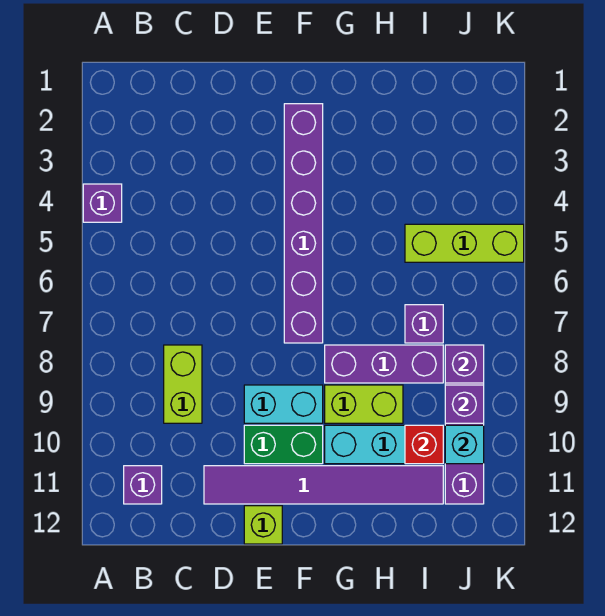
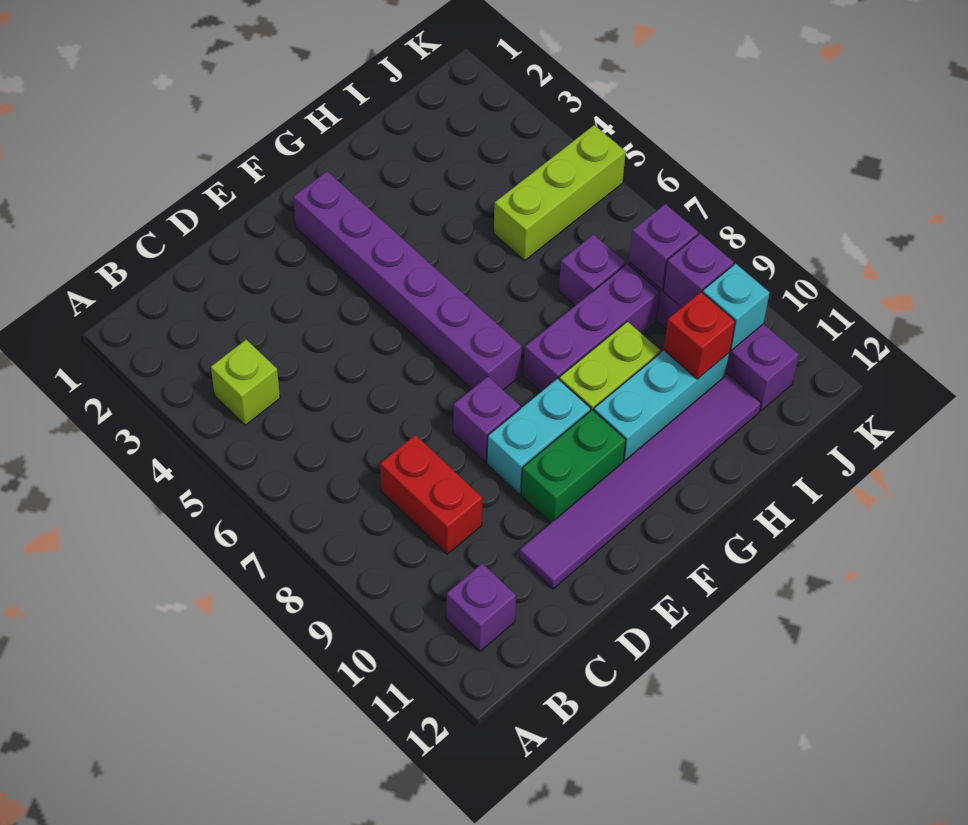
purple brick A4 level 1 -> purple brick E8 level 1
lime brick C8:C9 level 1 -> red brick C8:C9 level 1
lime brick E12 level 1 -> lime brick B4 level 1

